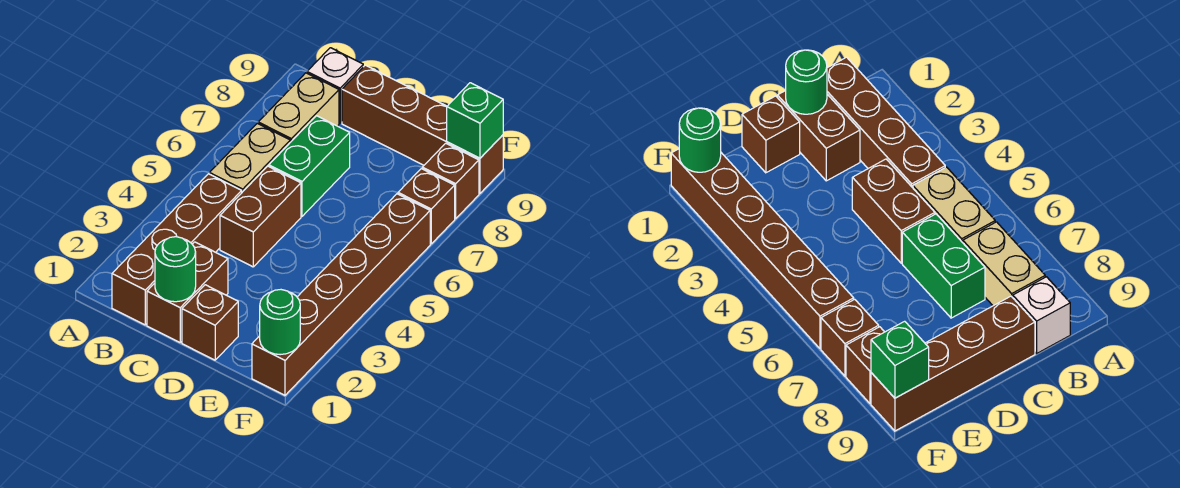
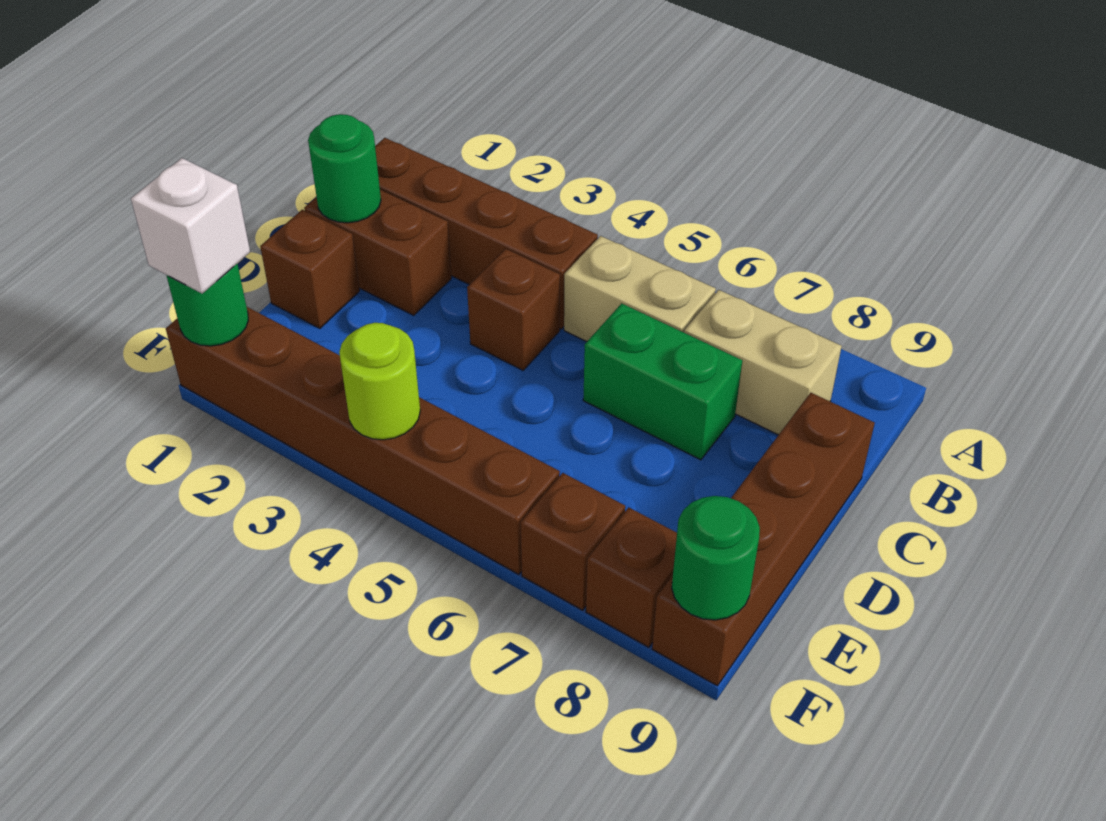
white brick B9 level 1 -> white brick F1 level 3
brown brick C4:C5 level 1 -> brown brick C4 level 1
none -> lime round brick F4 level 2
green brick F9 level 2 -> green round brick F9 level 2

